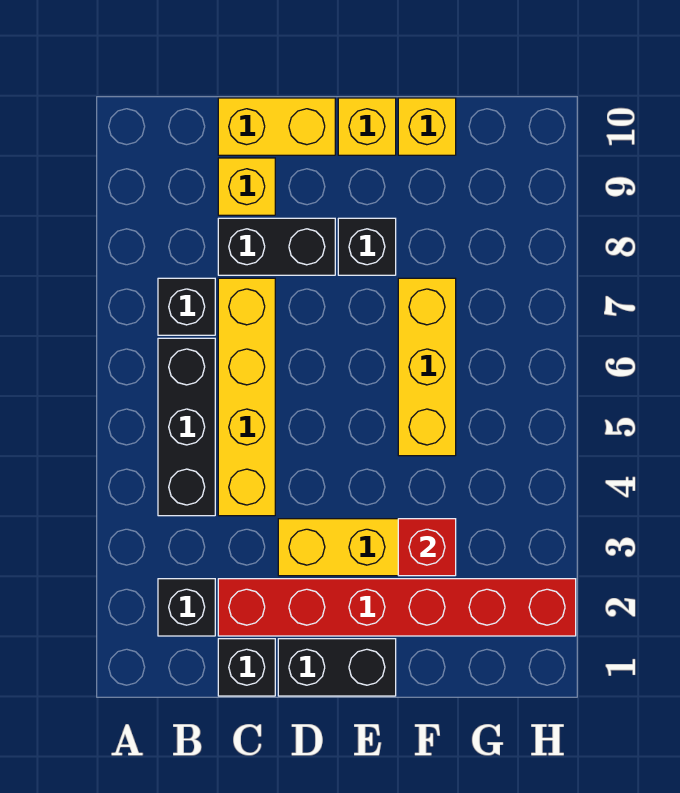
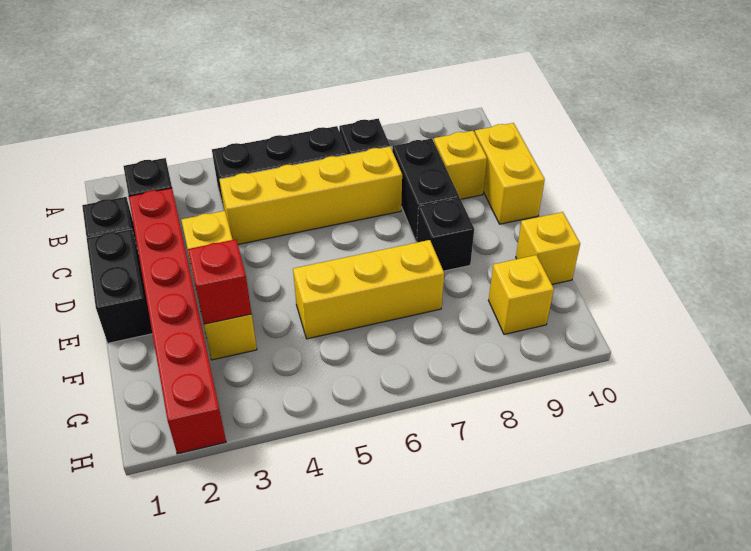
yellow brick E10 level 1 -> yellow brick G9 level 1

